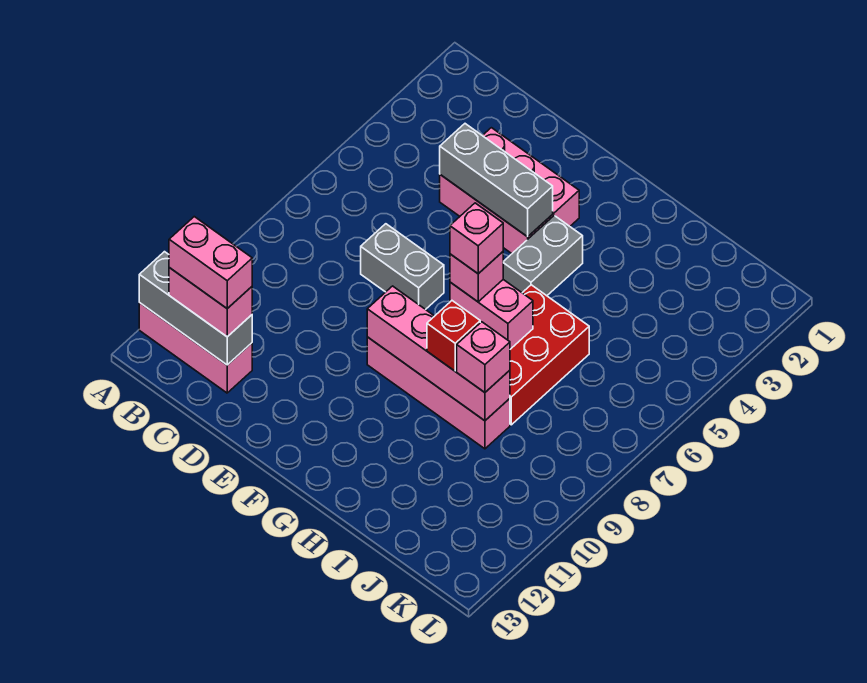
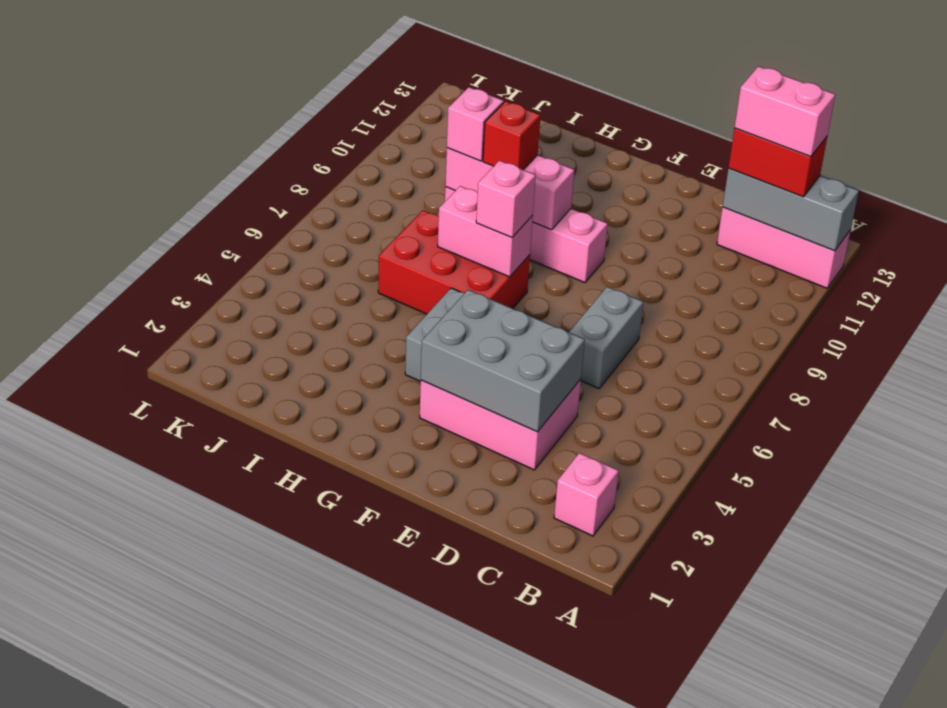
pink brick B12:C12 level 3 -> red brick B12:C12 level 3
grey brick D4:F4 level 2 -> grey brick D3:F4 level 2
grey brick D7:E7 level 1 -> grey brick D6:D7 level 1
pink brick F9:I9 level 2 -> pink brick G9:I9 level 2
pink brick G7 level 4 -> pink brick B2 level 1
red brick H6:I8 level 1 -> red brick G6:I7 level 1

